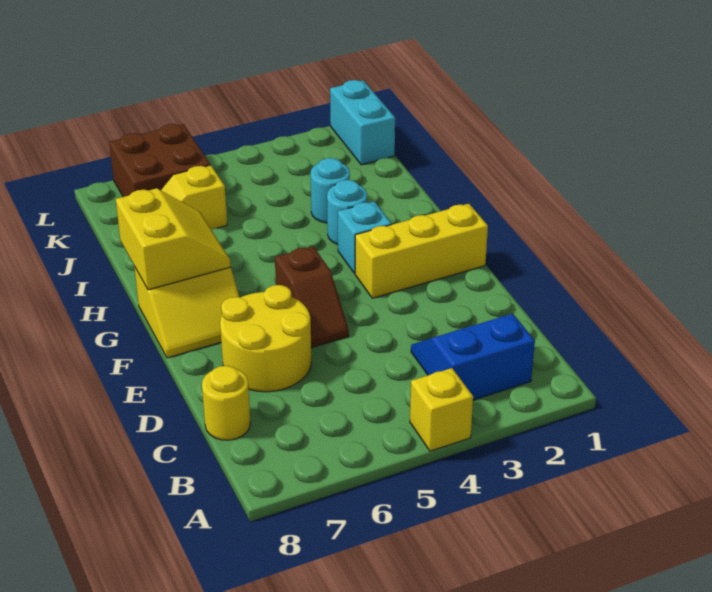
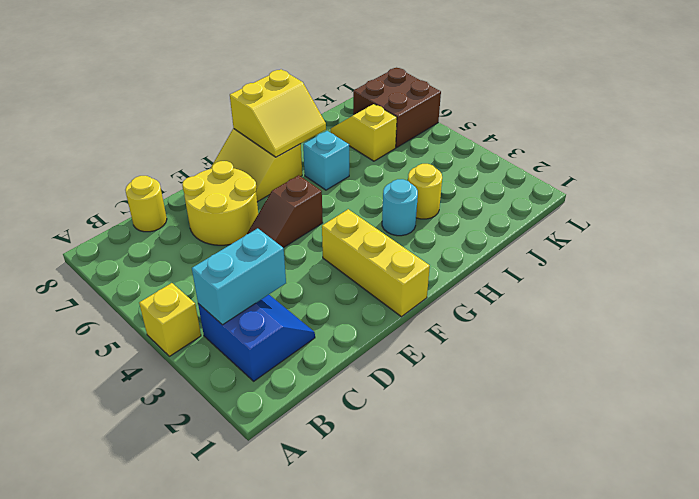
cyan brick G3 level 1 -> cyan brick H6 level 1
cyan round brick I3 level 1 -> yellow round brick I3 level 1
cyan brick K1:L1 level 1 -> cyan brick B3:C3 level 2

